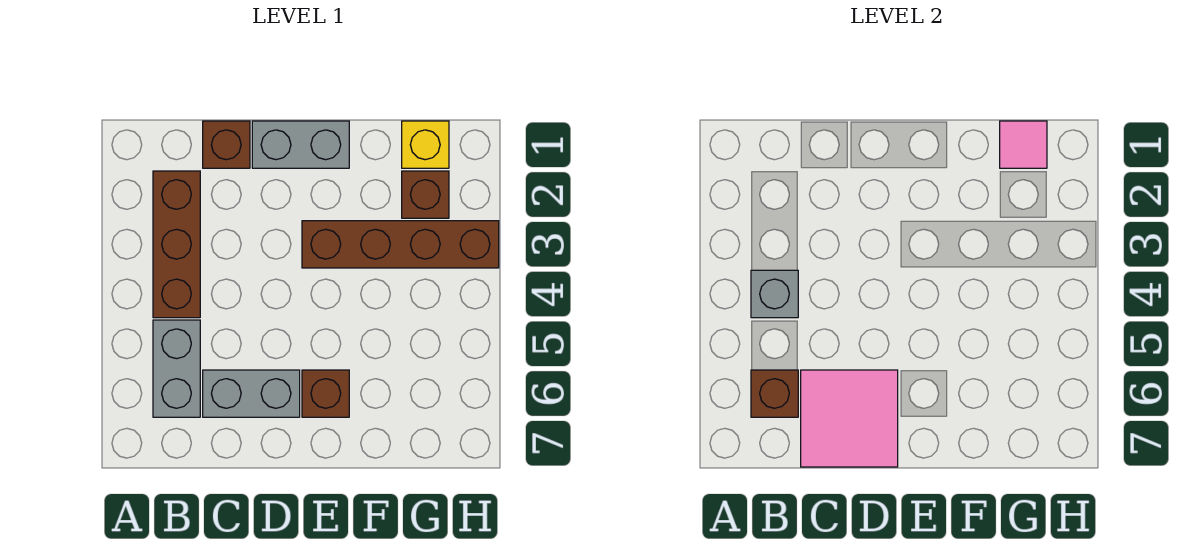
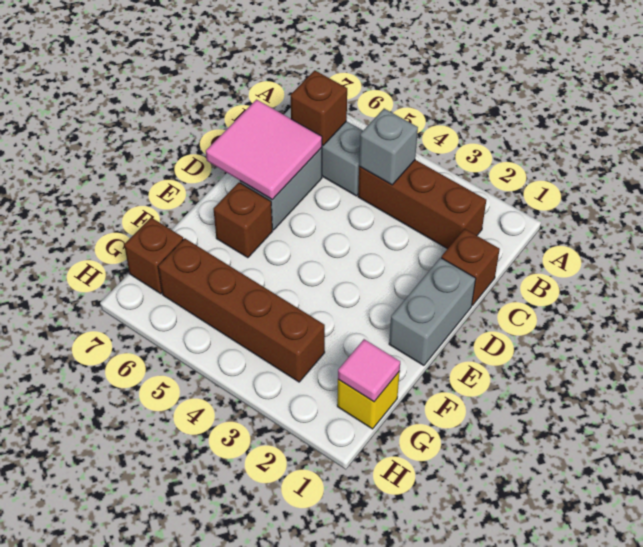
brown brick E3:H3 level 1 -> brown brick G3:G6 level 1
brown brick G2 level 1 -> brown brick G7 level 1

